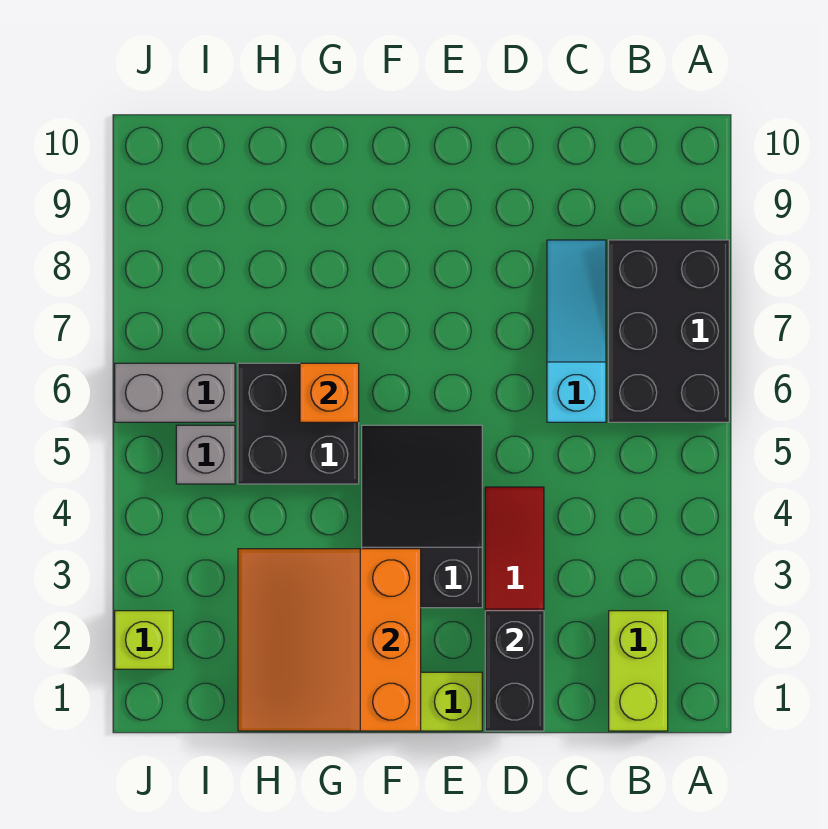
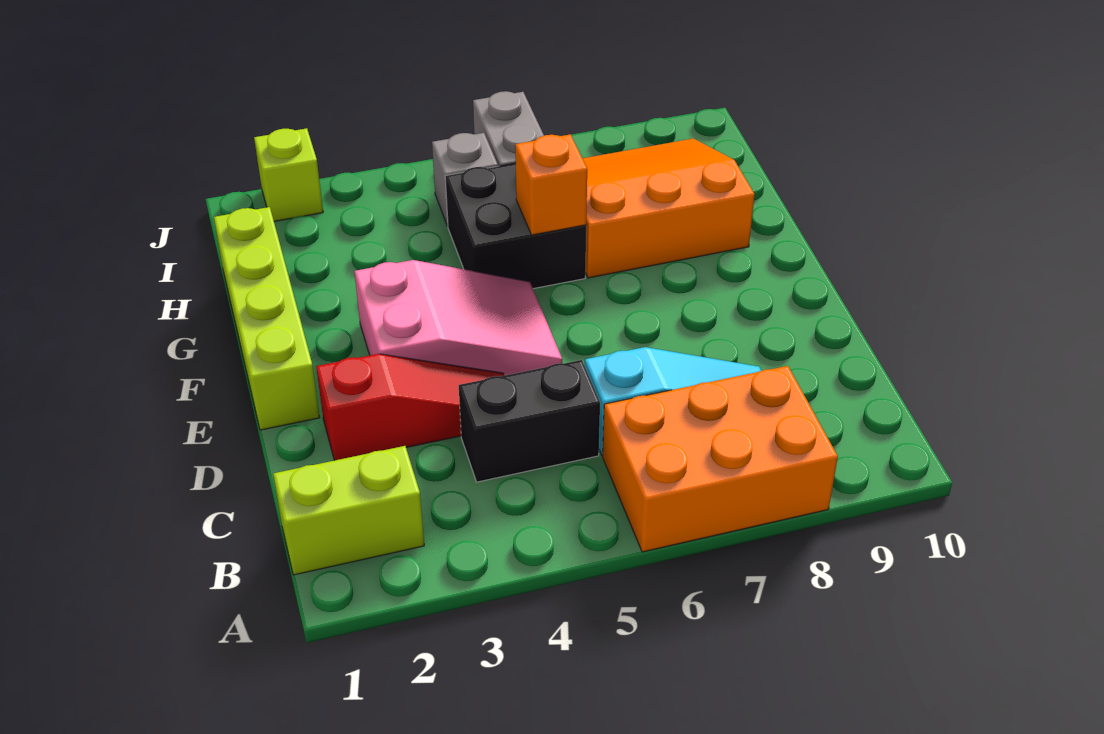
black brick A6:B8 level 1 -> orange brick A6:B8 level 1
black brick D1:D2 level 2 -> black brick C4:C5 level 1
black slope E3:F5 level 1 top 3 -> pink slope E3:F5 level 1 top 3
orange slope F1:H3 level 2 top F -> orange slope G7:I9 level 1 top G

